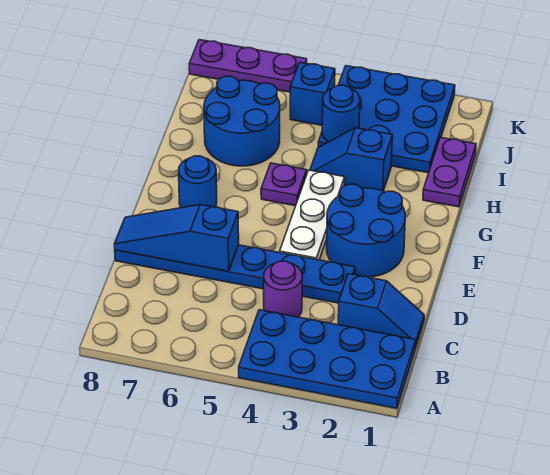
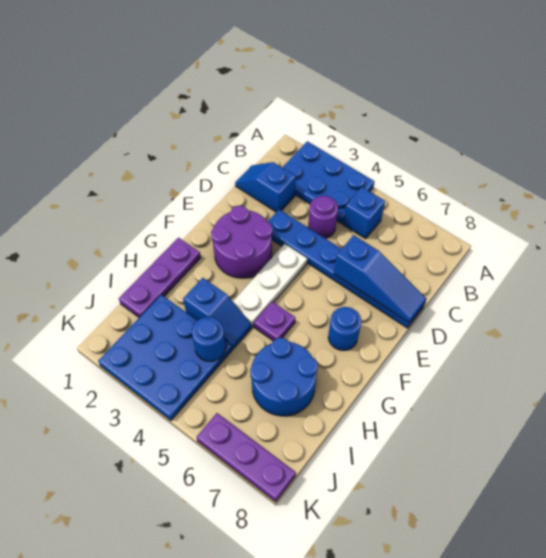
blue plate A1:B4 level 1 -> blue plate A2:B4 level 1
blue round brick E2:F3 level 1 -> purple round brick E2:F3 level 1
purple plate H1:I1 level 1 -> purple plate G1:I1 level 1
blue brick J5 level 1 -> blue brick B5 level 1

